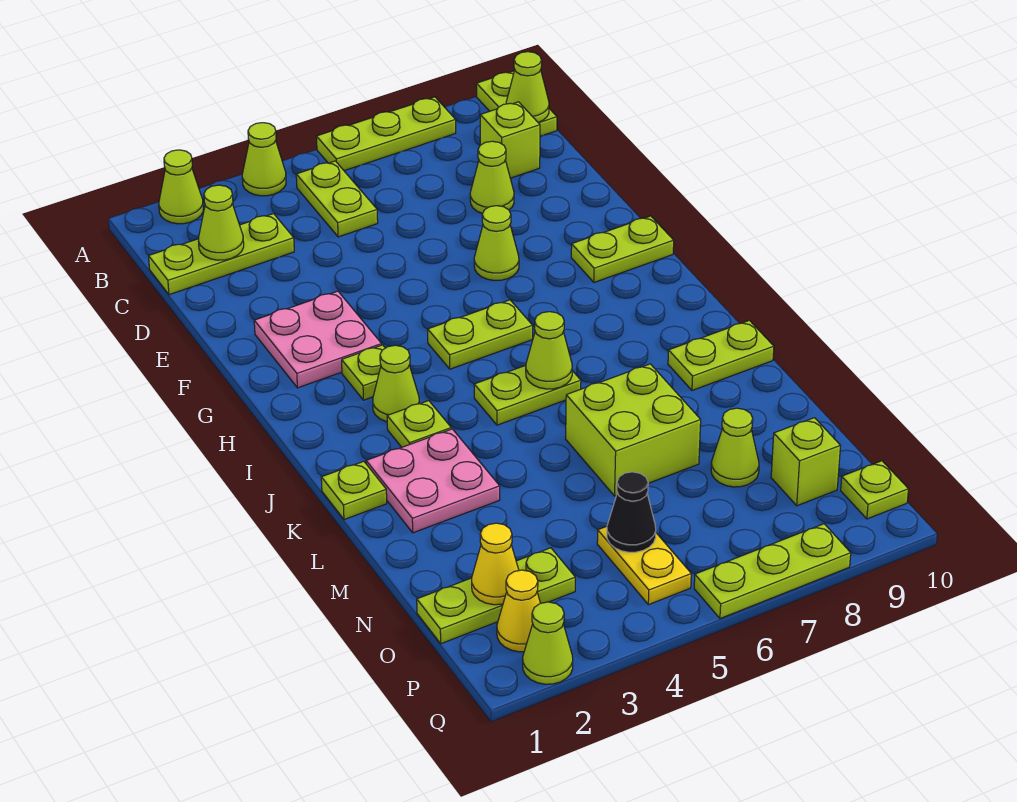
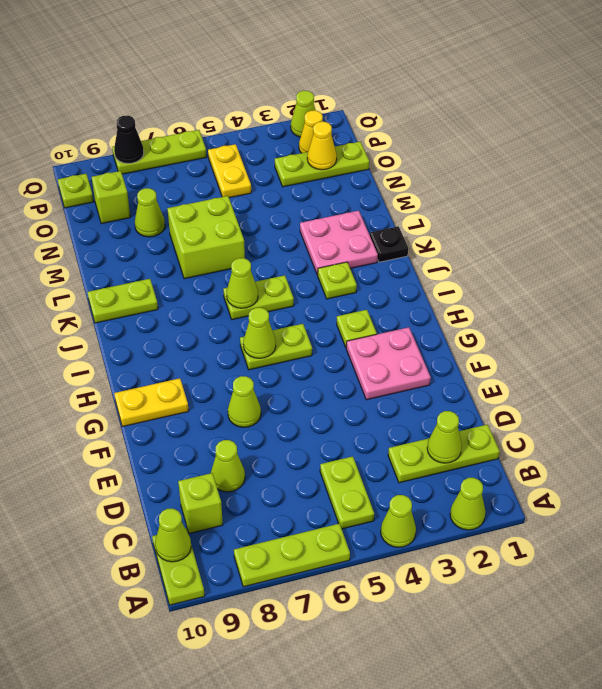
lime plate G9:G10 level 1 -> yellow plate G9:G10 level 1
lime cone I3 level 1 -> lime cone H6 level 2
lime plate K1 level 1 -> black plate K1 level 1
black cone O5 level 2 -> black cone Q8 level 2

